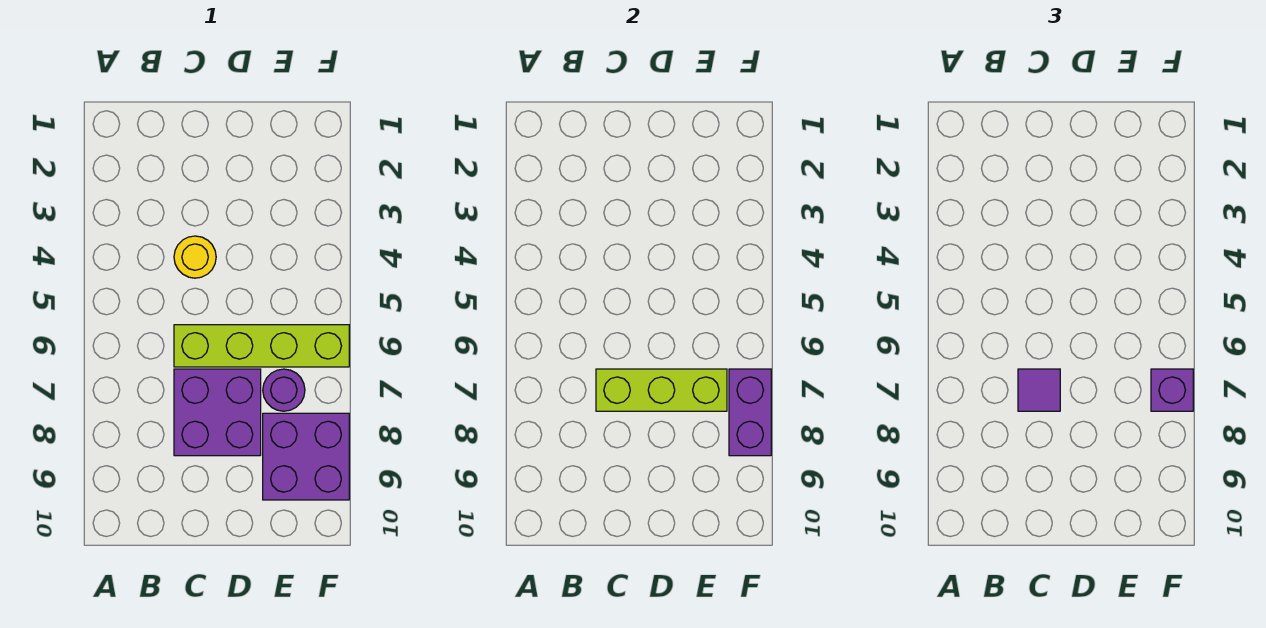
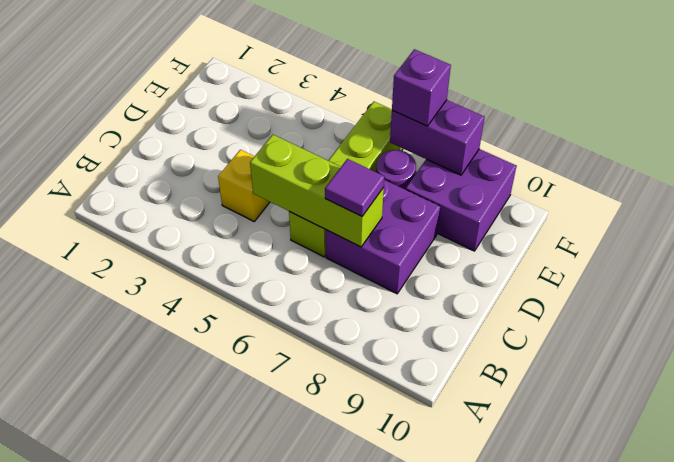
yellow round brick C4 level 1 -> yellow brick C4 level 1
lime brick C7:E7 level 2 -> lime brick C5:C7 level 2

